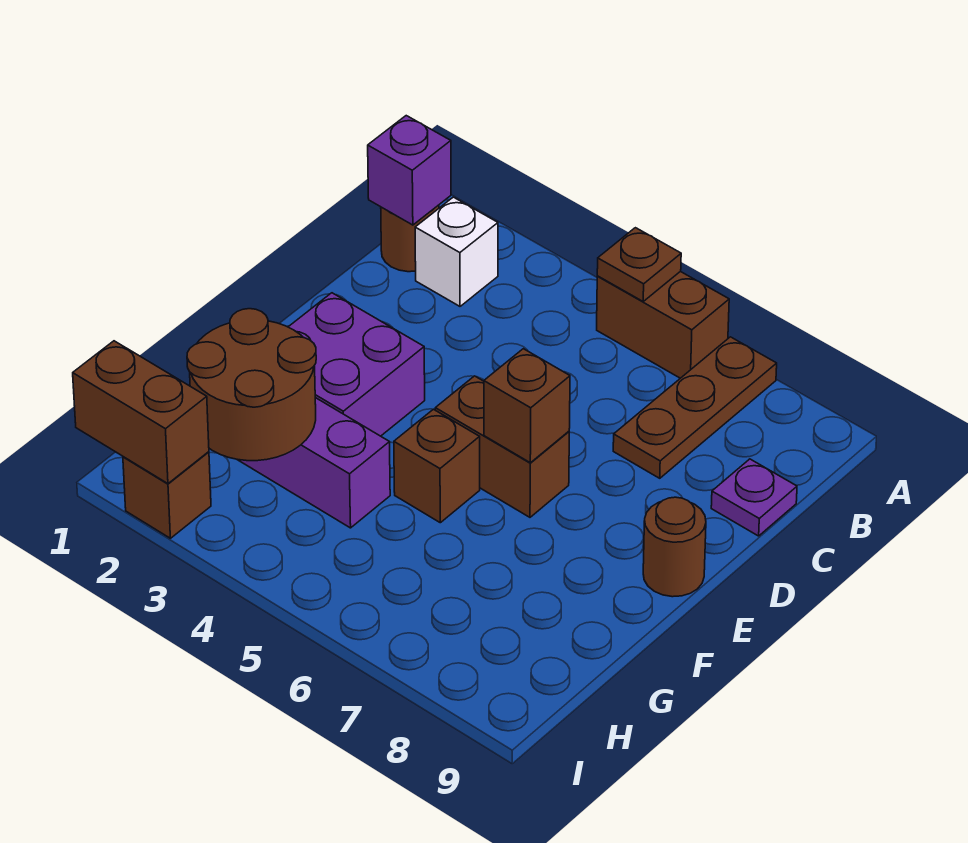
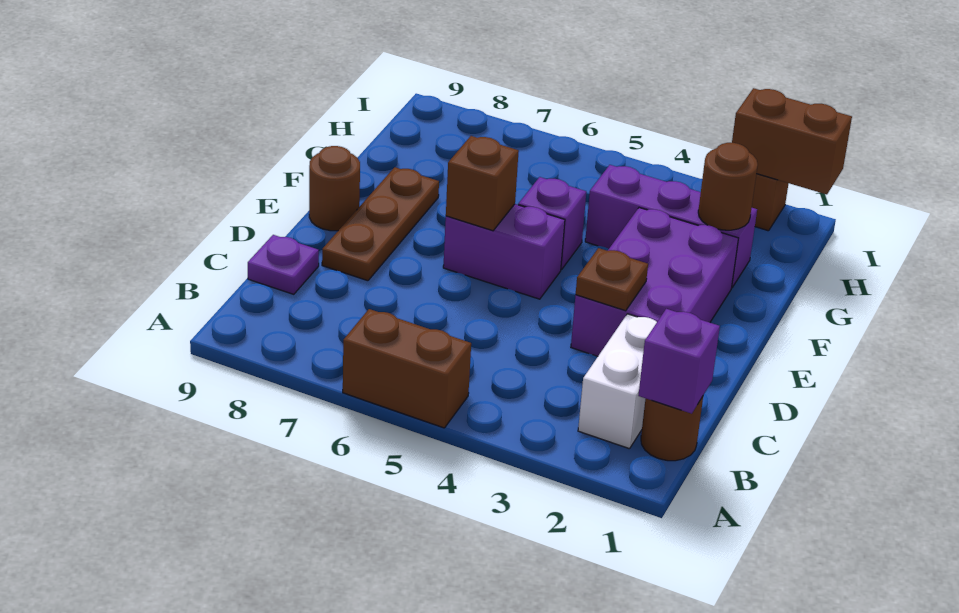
brown plate A5 level 2 -> brown plate D3 level 2
brown plate A7:C7 level 1 -> brown plate D8:F8 level 1
white brick B2 level 1 -> white brick B2:C2 level 1
purple brick E2:F3 level 1 -> purple brick D2:F3 level 1
brown brick E5:E6 level 1 -> purple brick E5:E6 level 1
brown brick F5 level 1 -> purple brick F5 level 1
brown round brick G2:H3 level 2 -> brown round brick G2 level 2

